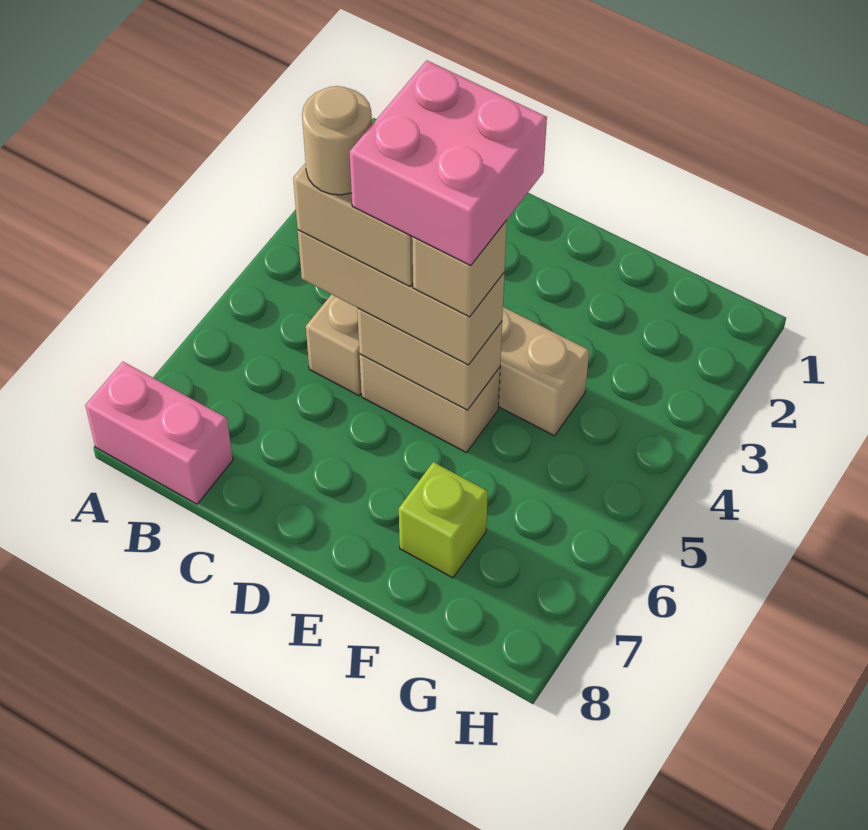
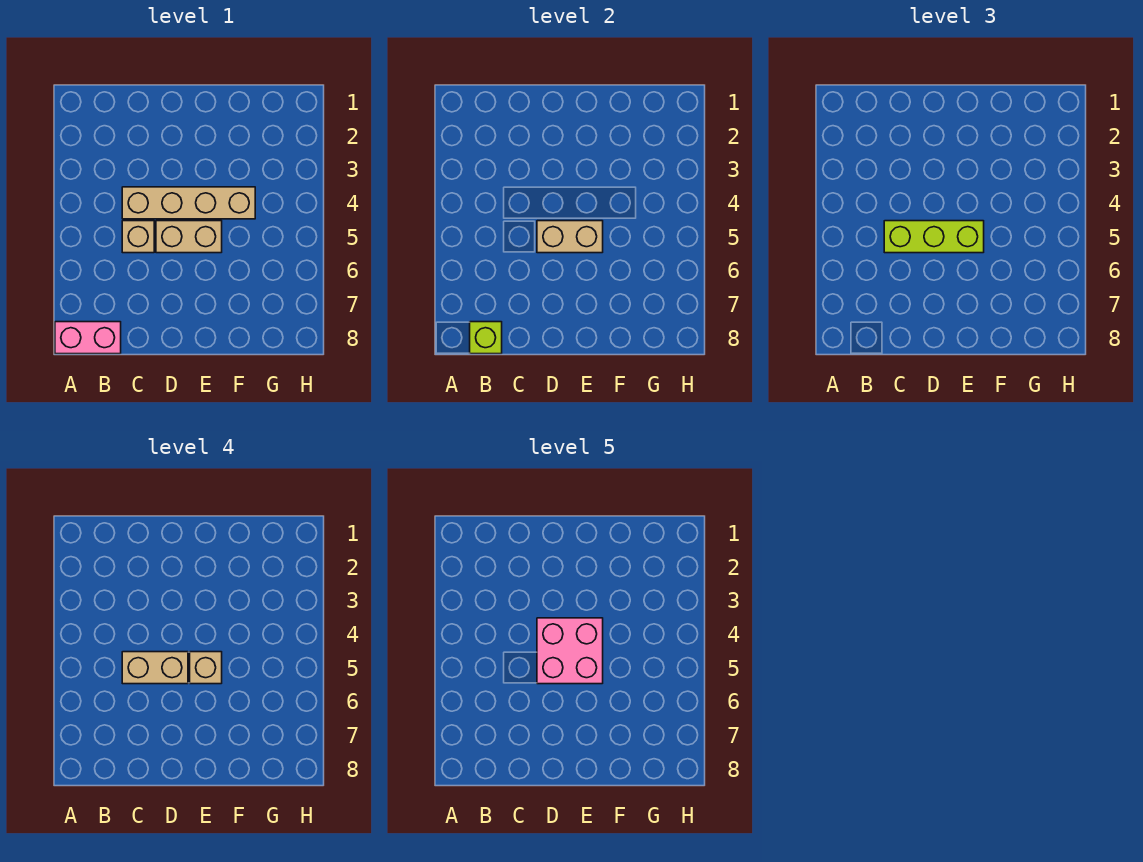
tan brick C5:E5 level 3 -> lime brick C5:E5 level 3
tan round brick C5 level 5 -> none
lime brick F7 level 1 -> lime brick B8 level 2

